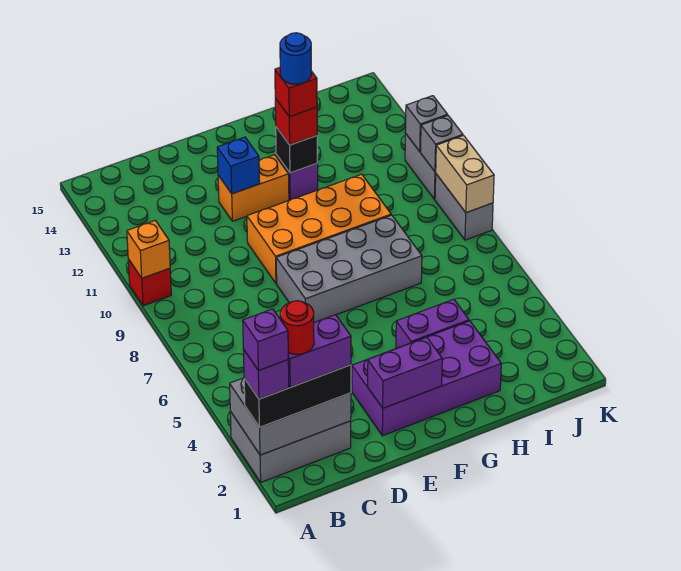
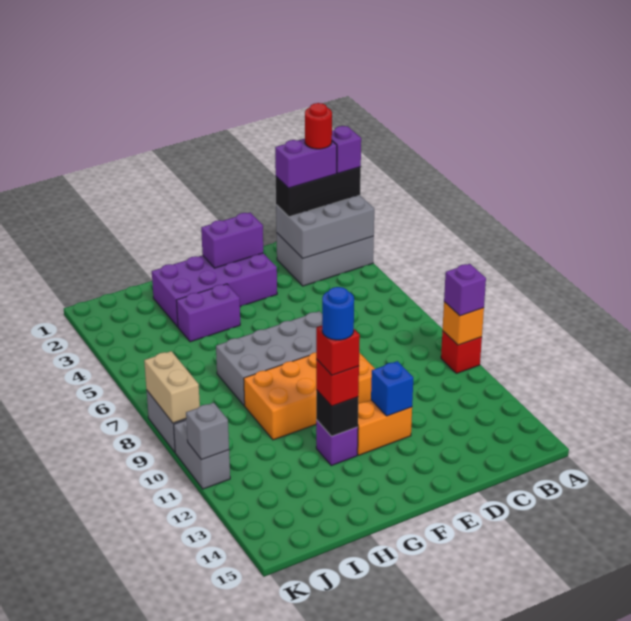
purple brick A2 level 5 -> purple brick A10 level 3
grey brick K10 level 2 -> none

